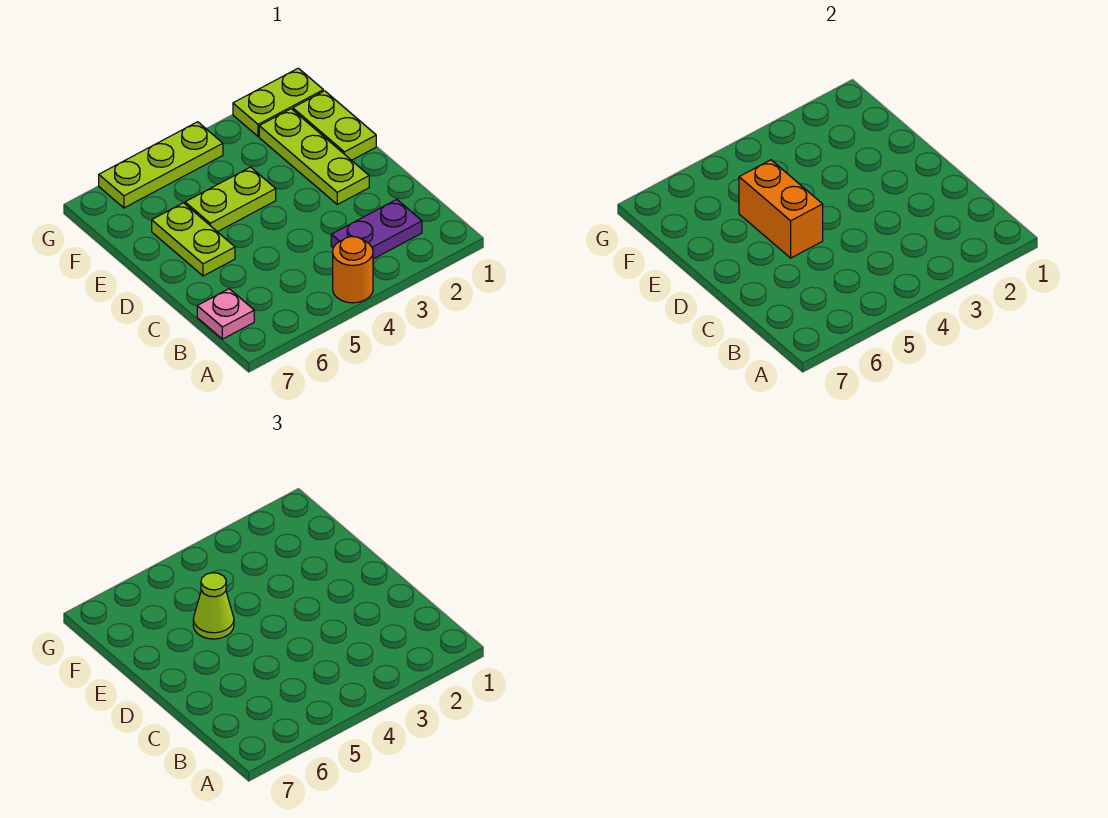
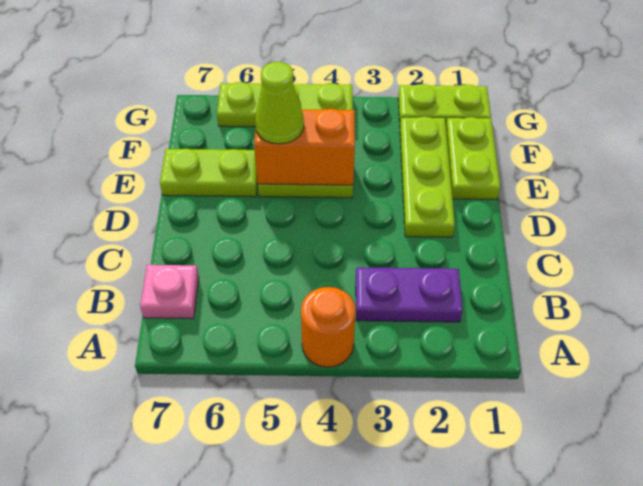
orange brick D5:E5 level 2 -> orange brick E4:E5 level 2
lime plate D6:E6 level 1 -> lime plate E6:E7 level 1

